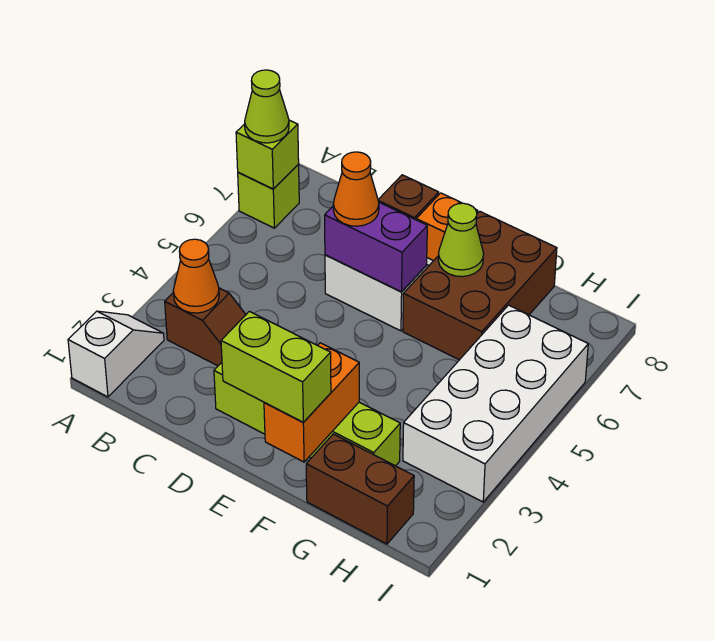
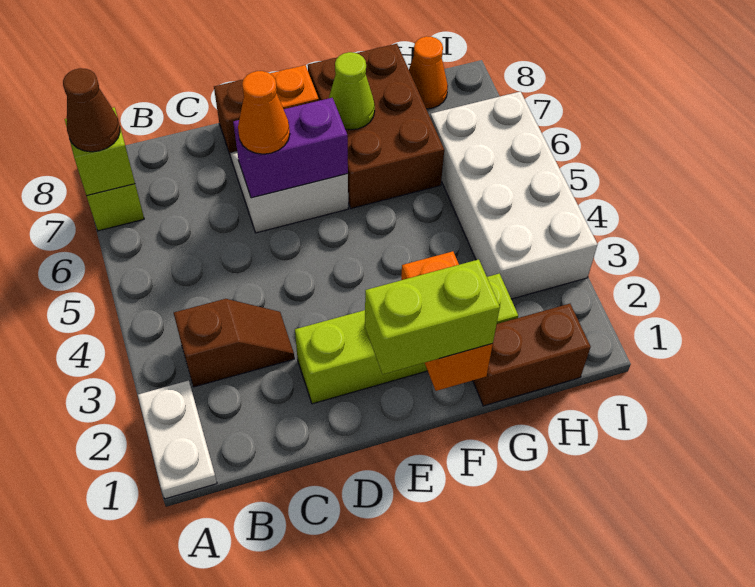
white slope A1:A2 level 1 top 1 -> white plate A1:A2 level 1
lime cone A7 level 3 -> brown cone A7 level 3
orange cone B3 level 2 -> orange cone H8 level 1

